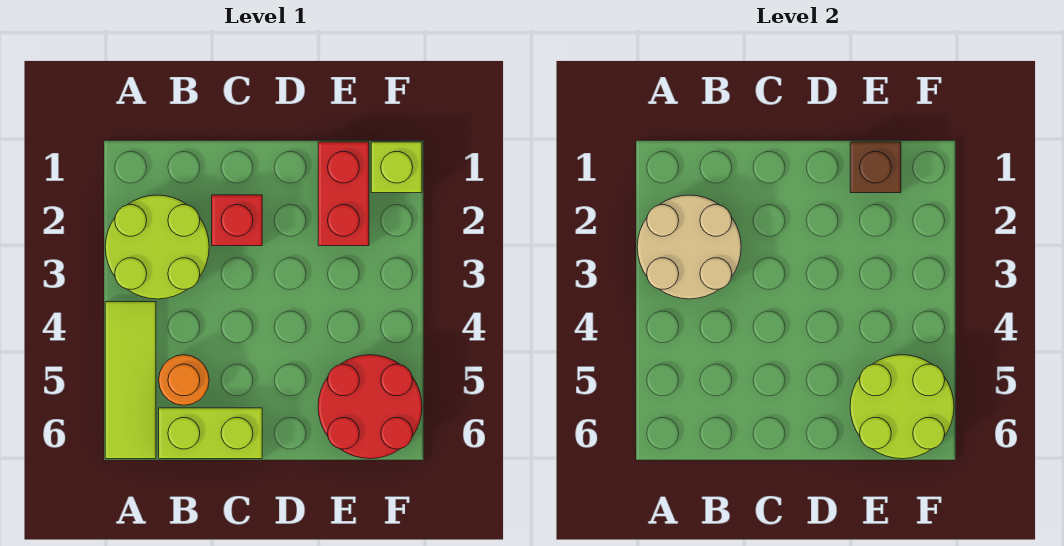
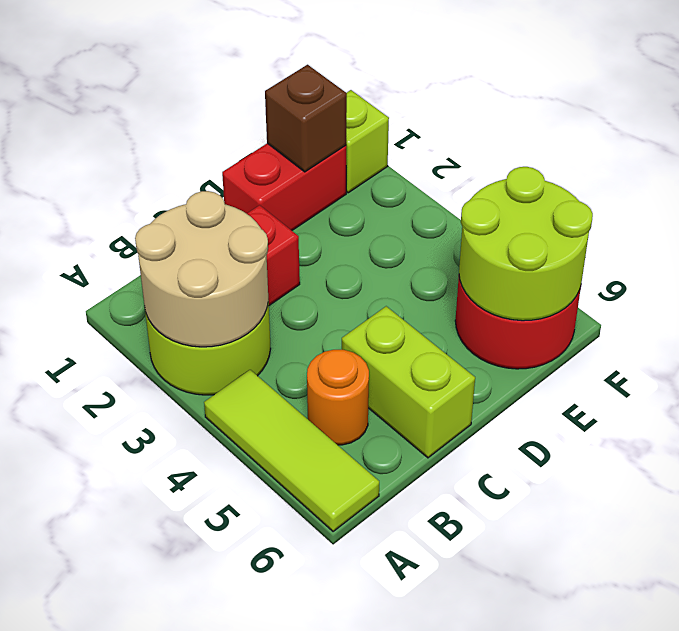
lime brick B6:C6 level 1 -> lime brick C5:C6 level 1
red brick E1:E2 level 1 -> red brick D1:E1 level 1

